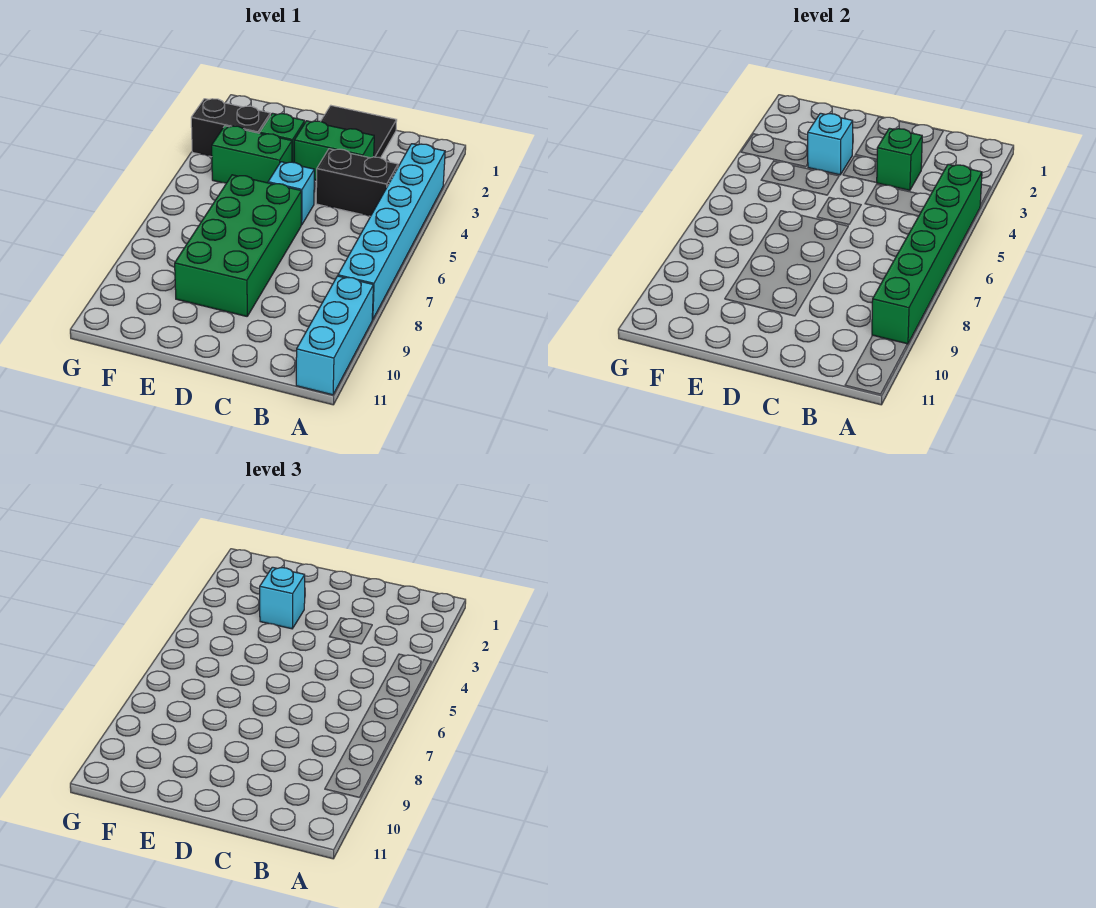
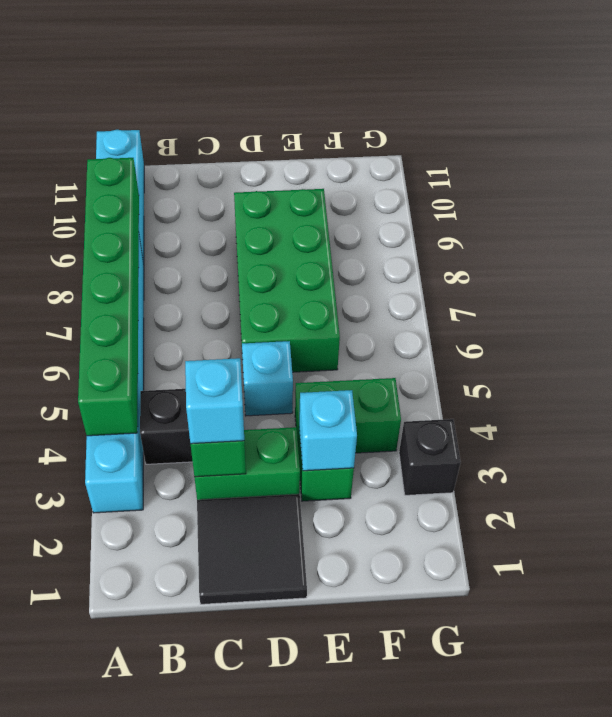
cyan brick E3 level 3 -> cyan brick C3 level 3
black brick F3:G3 level 1 -> black brick G3 level 1

